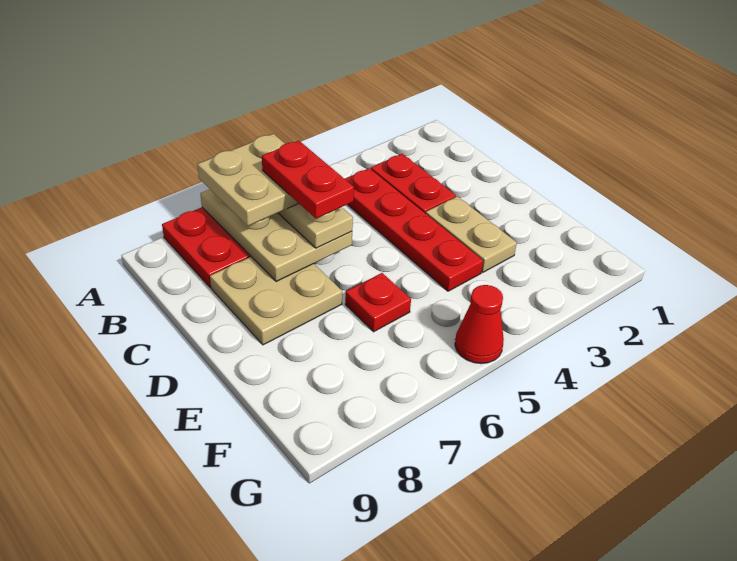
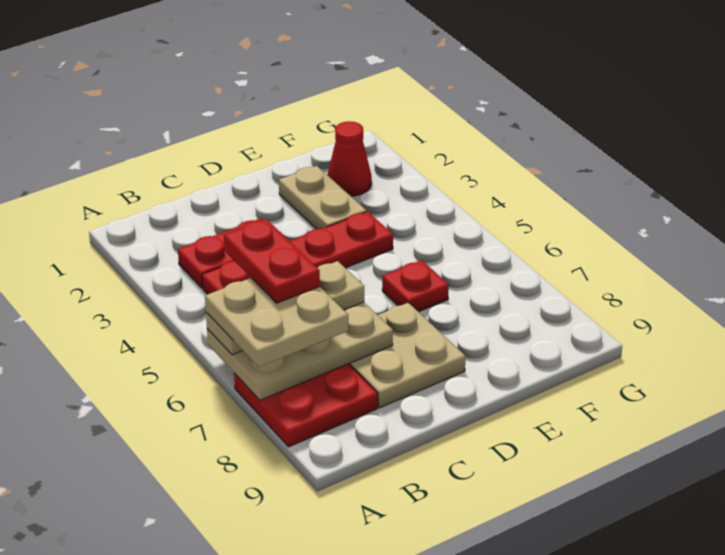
red plate B6:C6 level 5 -> red plate B5:B6 level 5
tan plate D3:E3 level 1 -> tan plate E2:E3 level 1
red cone G5 level 1 -> red cone F2 level 1

